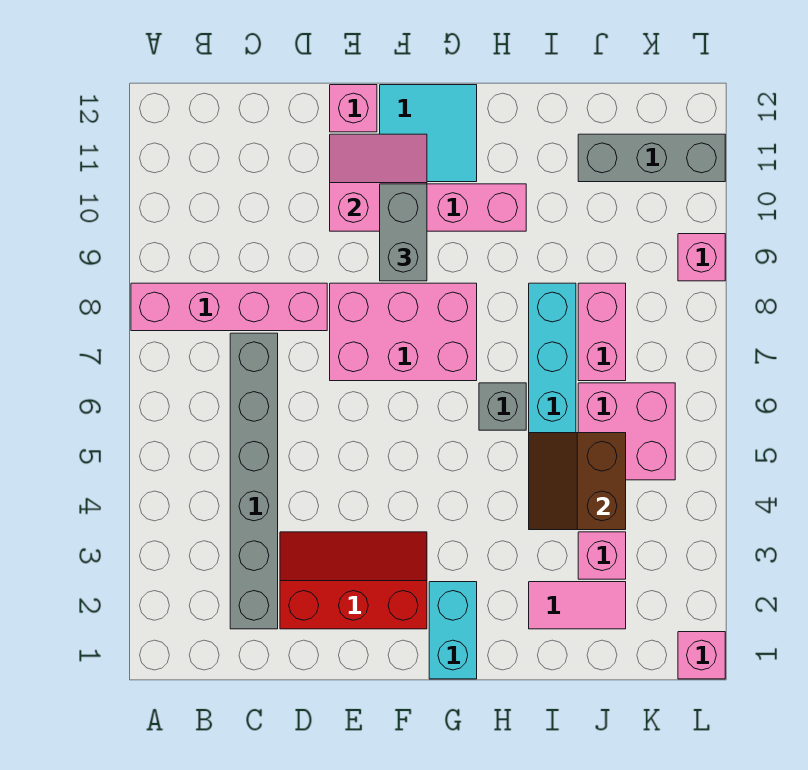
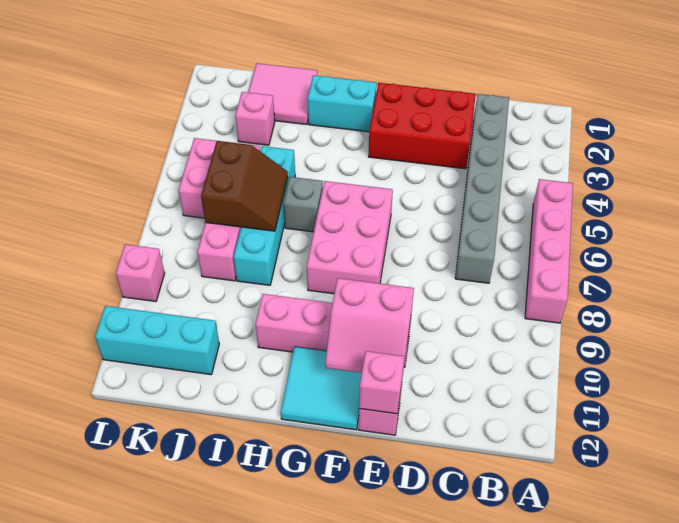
pink brick A8:D8 level 1 -> pink brick A5:A8 level 1
red slope D2:F3 level 1 top 2 -> red brick D2:F3 level 1
pink brick E7:G8 level 1 -> pink brick F6:G8 level 1
grey brick F9:F10 level 3 -> none
cyan brick G1:G2 level 1 -> cyan brick G2:H2 level 1
pink tile I2:J2 level 1 -> pink tile I1:J2 level 1
brown slope I4:J5 level 2 top J -> brown slope I6:J7 level 2 top J
grey brick J11:L11 level 1 -> cyan brick J11:L11 level 1
pink brick L1 level 1 -> pink brick E12 level 2

